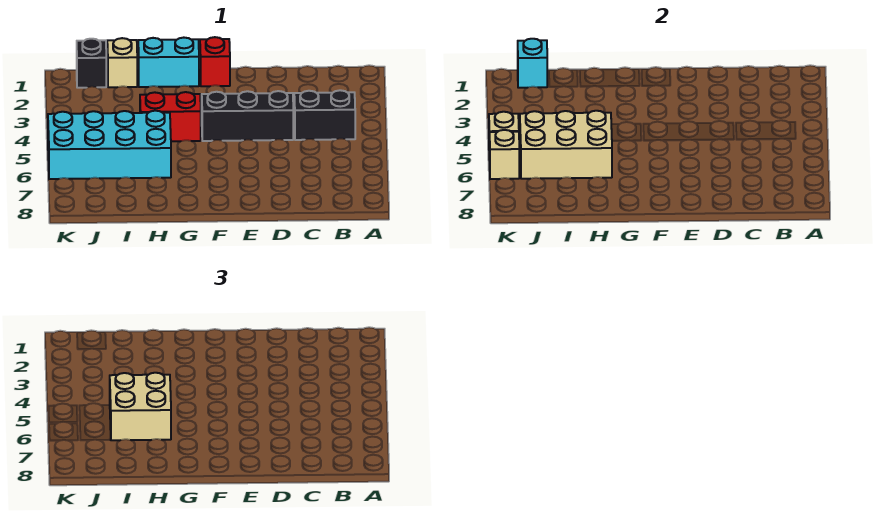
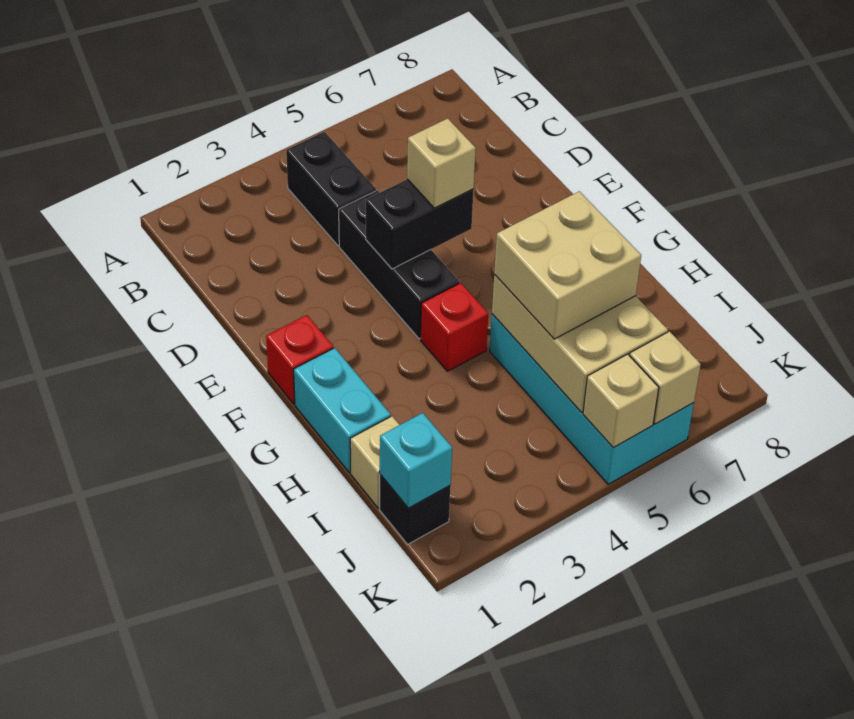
none -> black brick E4:E5 level 2
none -> tan brick E5 level 3
red brick G4:H4 level 1 -> red brick G4 level 1

